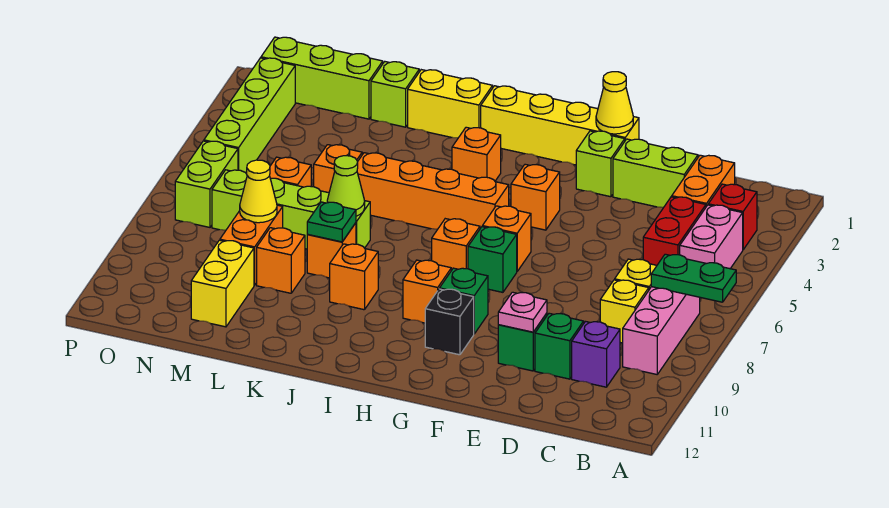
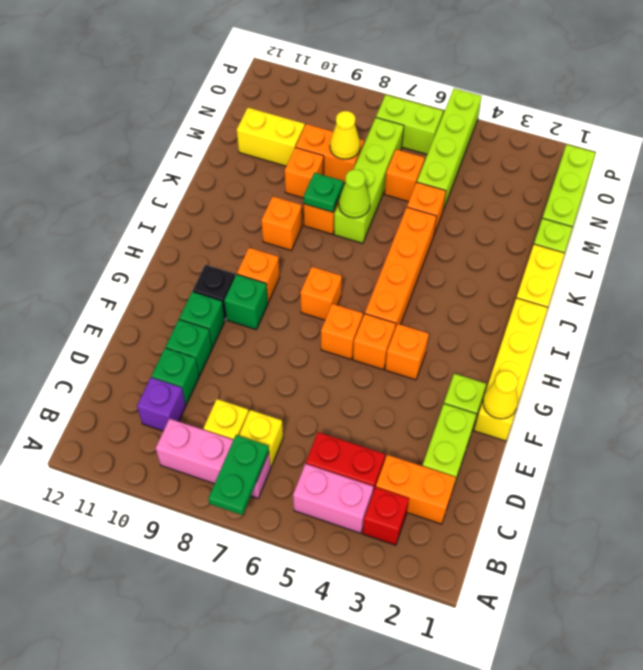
pink plate E10 level 2 -> none
green brick G7 level 1 -> green brick F10 level 1
orange brick I3 level 1 -> orange brick G5 level 1
lime brick O2:O5 level 1 -> lime brick M5:P5 level 1

